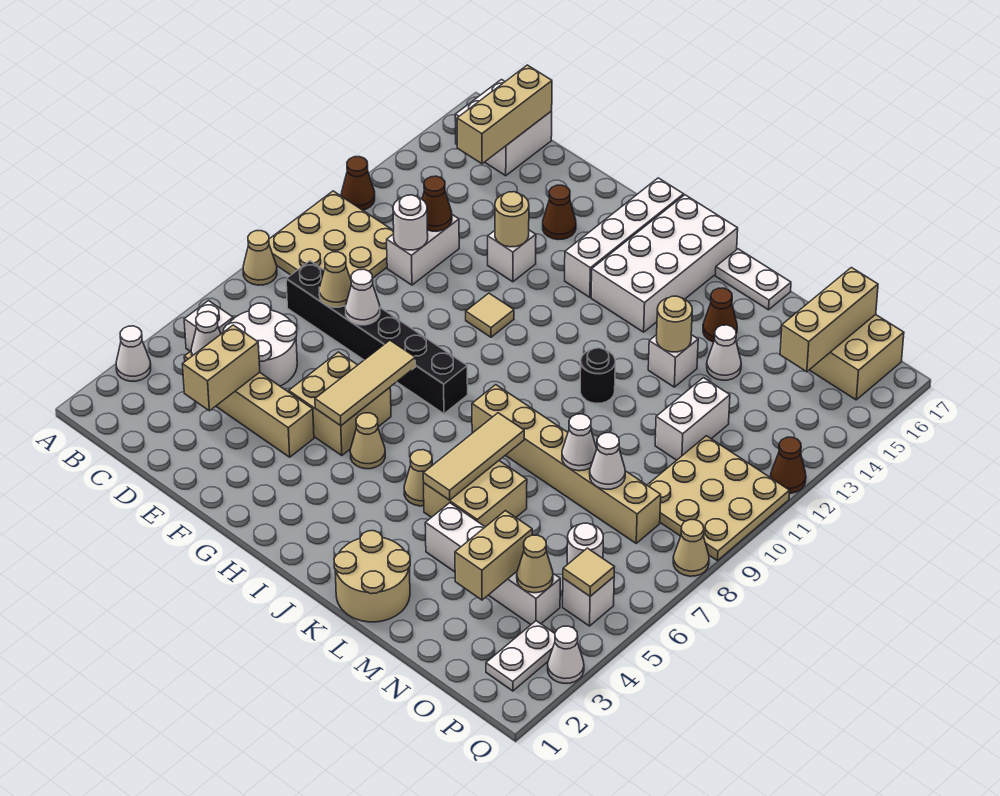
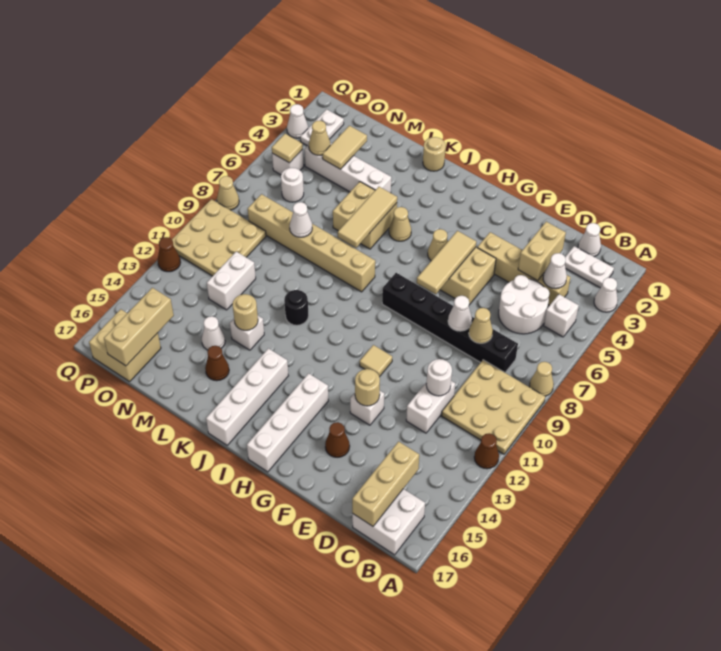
brown cone D12 level 2 -> none
white brick I14:J17 level 1 -> white brick J14:J17 level 1
tan round brick K1:L2 level 1 -> tan round brick K1 level 1
white plate K17:L17 level 1 -> white plate B2:C2 level 1
tan brick N3:N4 level 2 -> tan tile N3:N4 level 2
white cone N8 level 2 -> white cone C1 level 1

